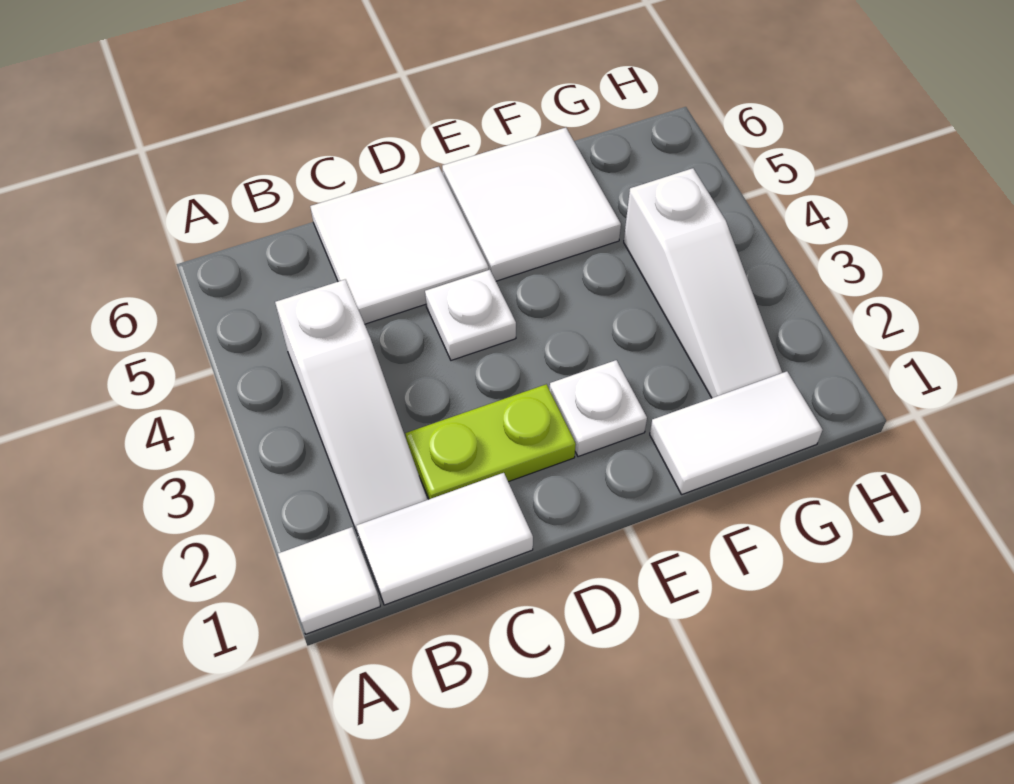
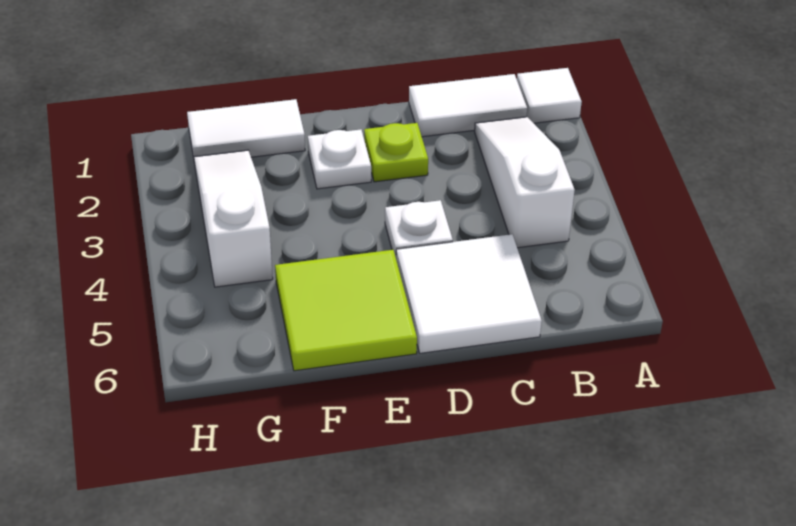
lime plate C2:D2 level 1 -> lime plate D2 level 1
white tile E5:F6 level 1 -> lime tile E5:F6 level 1

